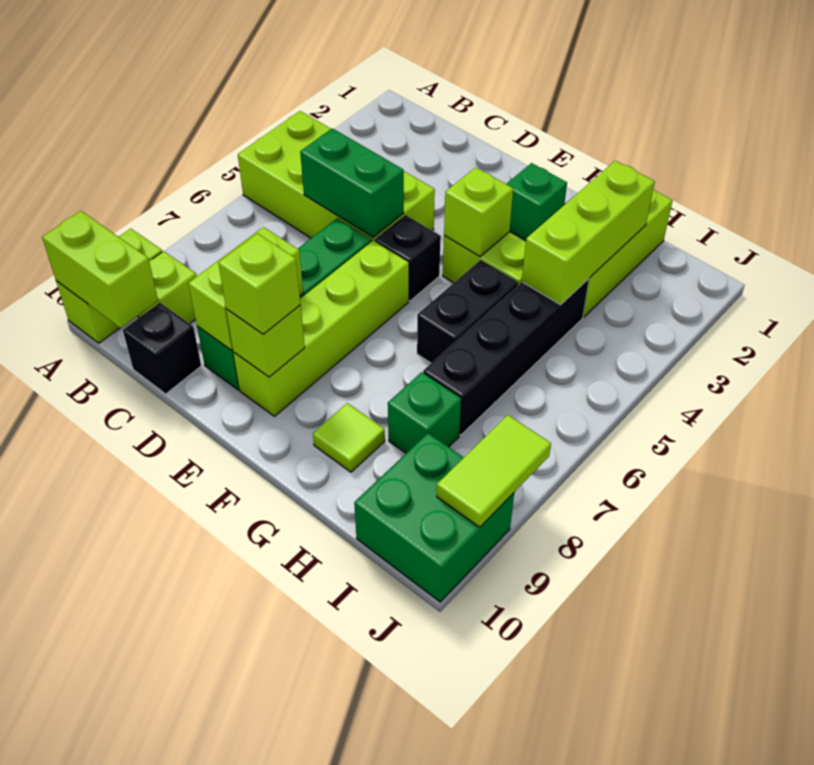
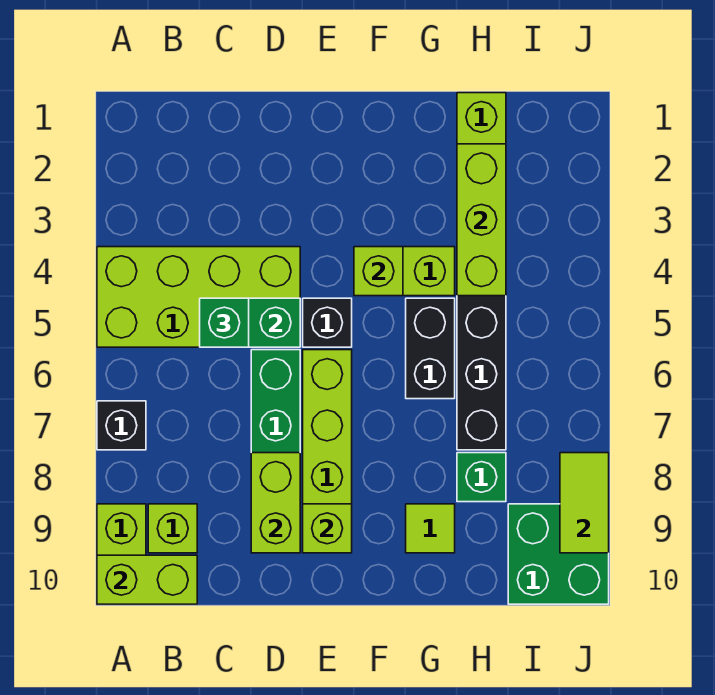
black brick C10 level 1 -> black brick A7 level 1
lime brick E9 level 3 -> none
green brick F2 level 1 -> green brick C5 level 3

